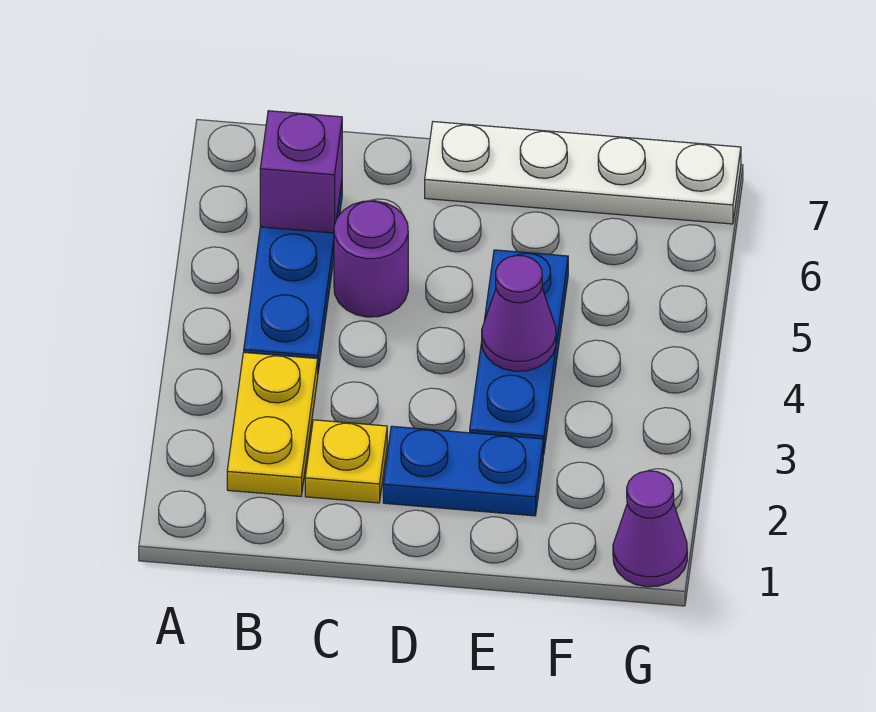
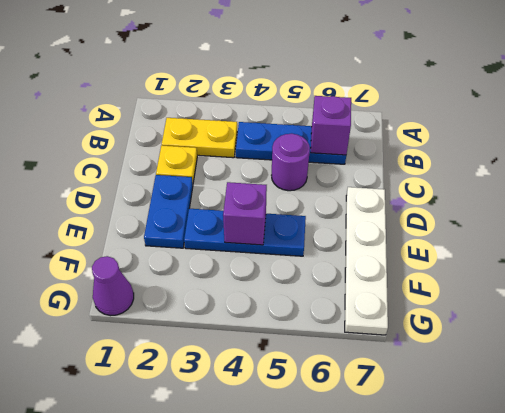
purple cone E4 level 2 -> purple brick E4 level 2

